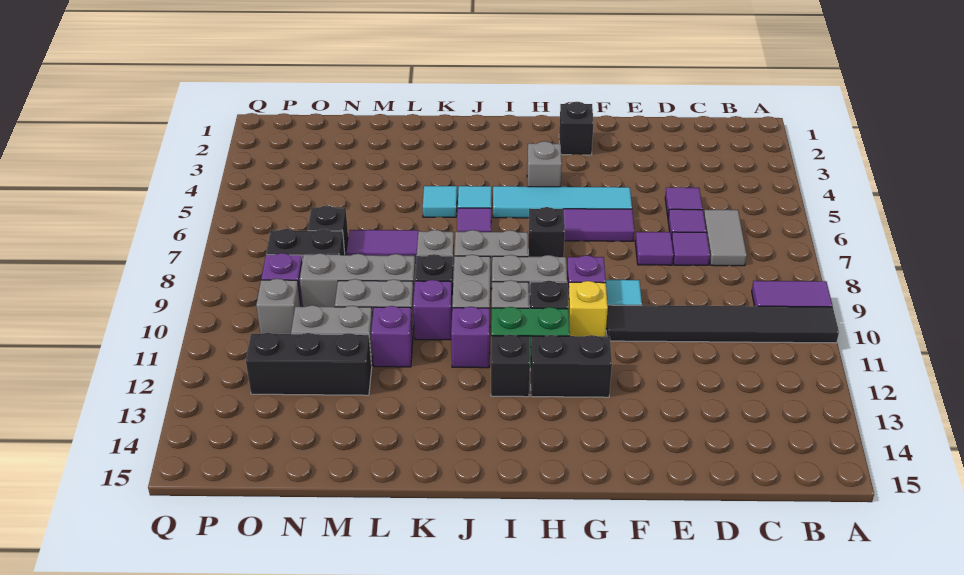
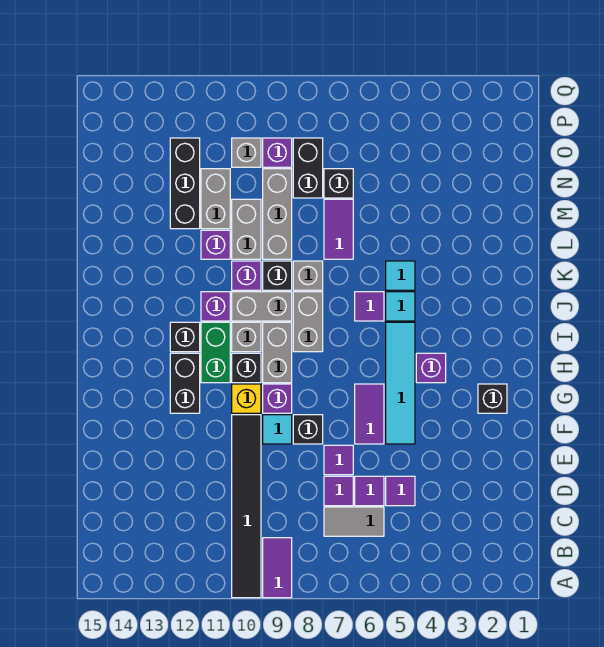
grey brick H4 level 1 -> purple brick H4 level 1
black brick H7 level 1 -> black brick F8 level 1

